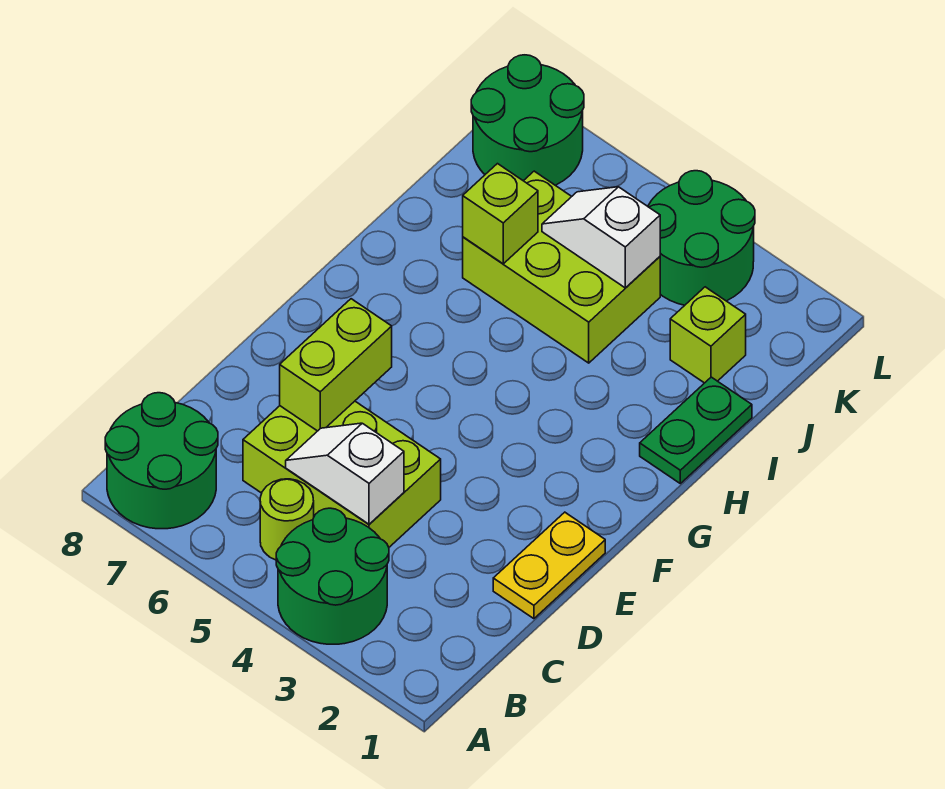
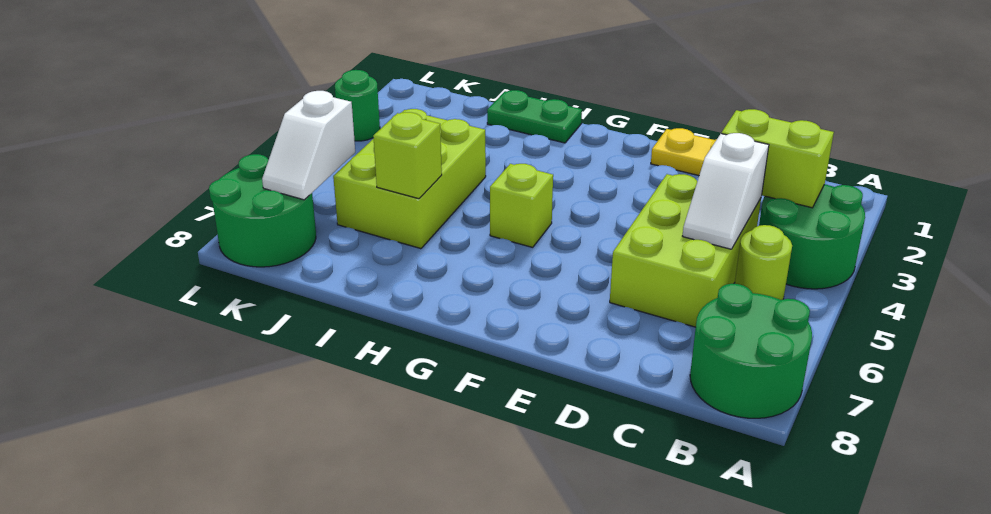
lime brick D6:E6 level 2 -> lime brick B3:C3 level 2
lime brick J2 level 1 -> lime brick G5 level 1
white slope J4:J5 level 2 top 4 -> white slope K6:K7 level 2 top 6
green round brick K3:L4 level 1 -> green round brick L3 level 1

